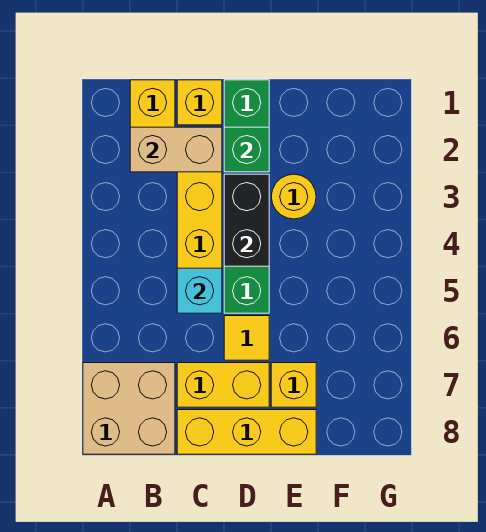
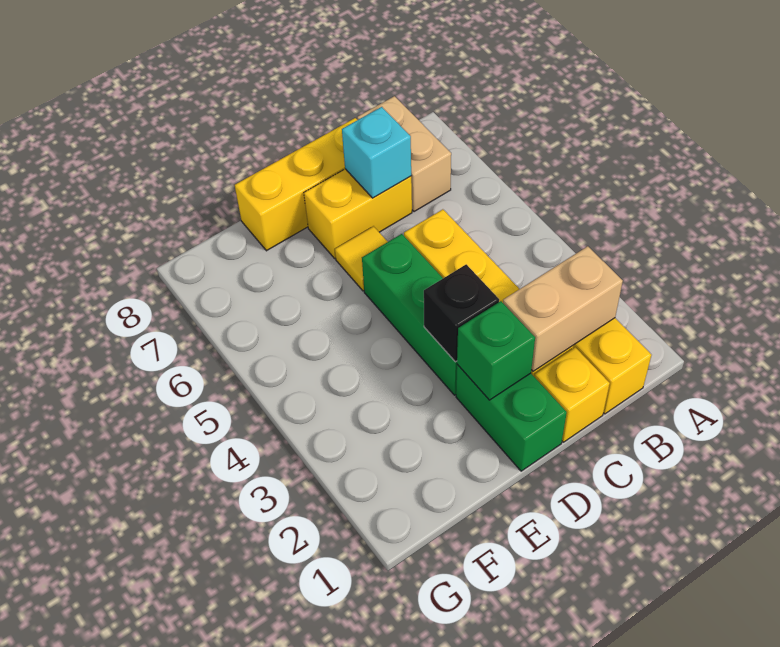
tan brick A7:B8 level 1 -> tan brick B7:B8 level 1
cyan brick C5 level 2 -> cyan brick C7 level 2
black brick D3:D4 level 2 -> black brick D3 level 2
yellow round brick E3 level 1 -> none
yellow brick E7 level 1 -> none

